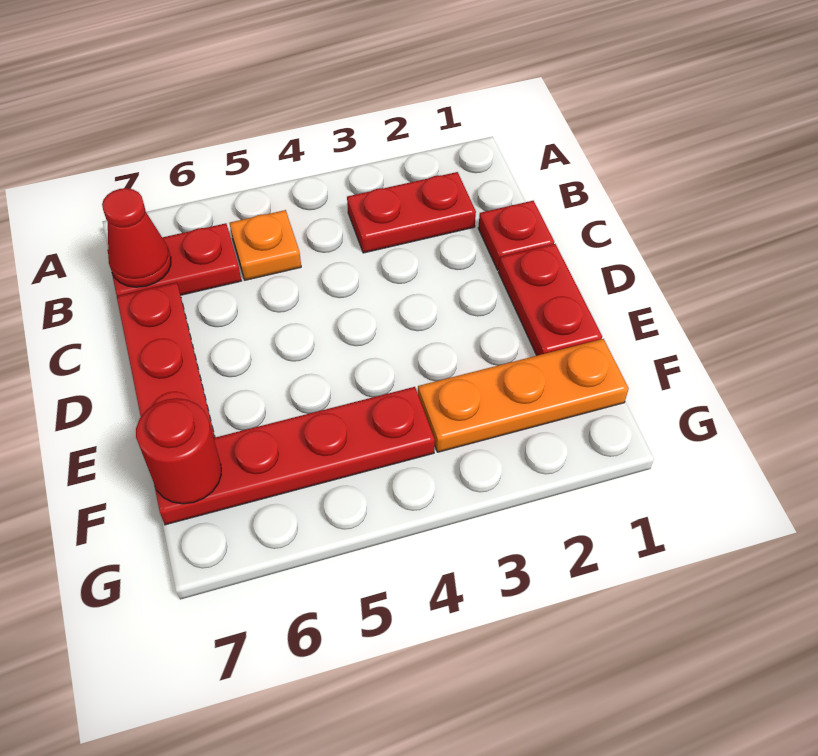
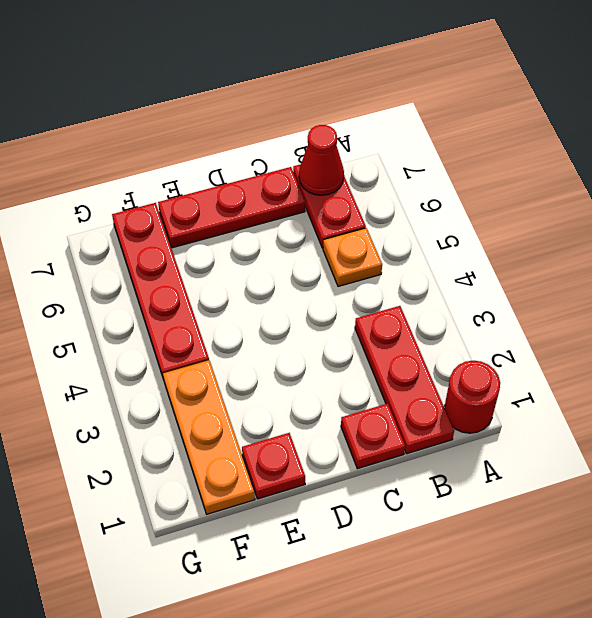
red plate B2:B3 level 1 -> red plate B1:B3 level 1
red plate D1:E1 level 1 -> red plate E1 level 1
red round brick F7 level 2 -> red round brick A1 level 1

